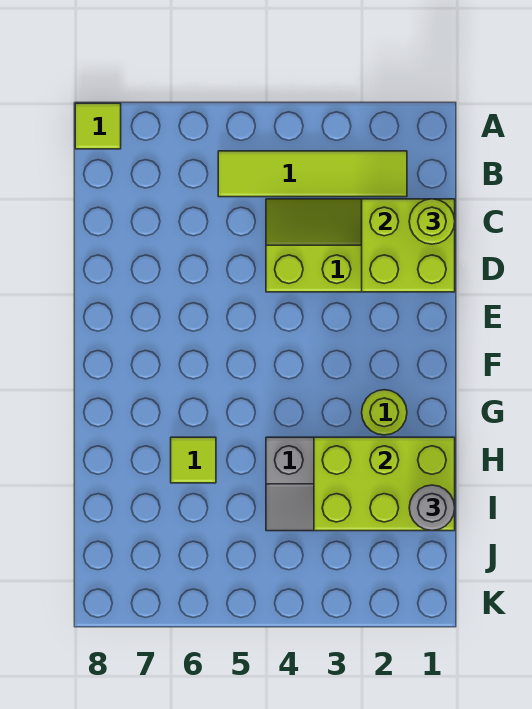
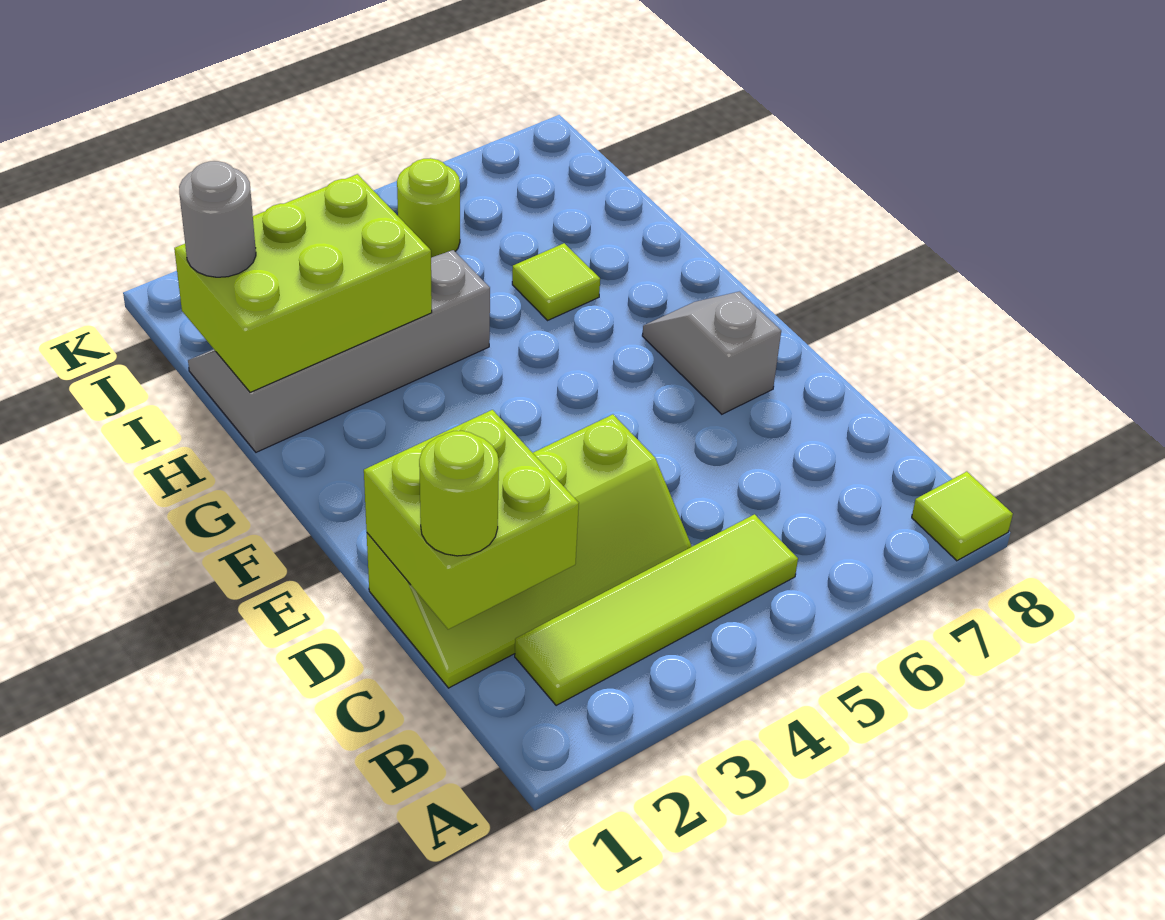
none -> grey slope E7:F7 level 1 top E
lime round brick G2 level 1 -> lime round brick J5 level 1

